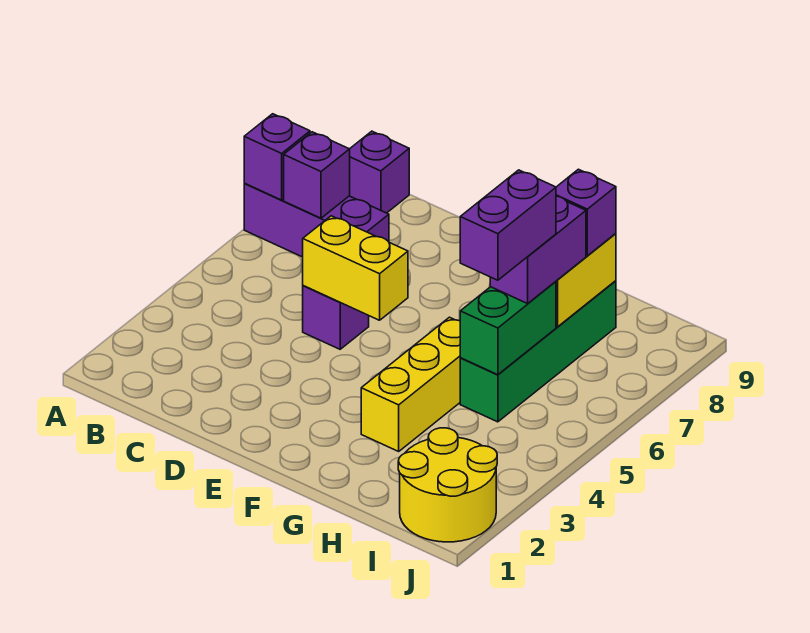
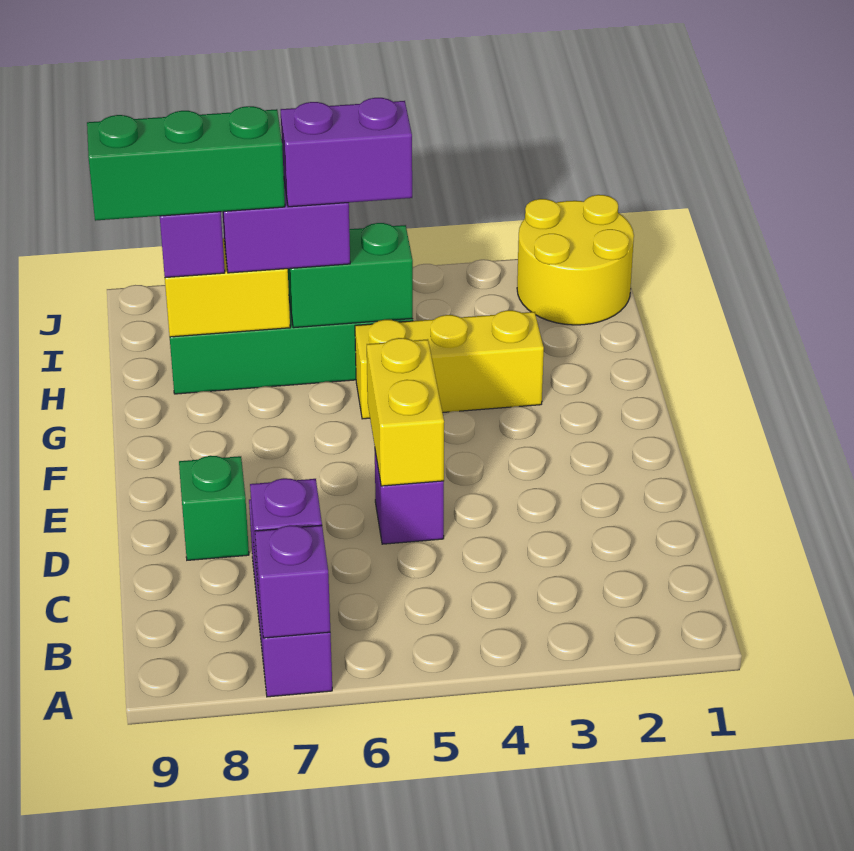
purple brick B9 level 1 -> none
none -> green brick D8 level 1
none -> green brick H7:H9 level 4

